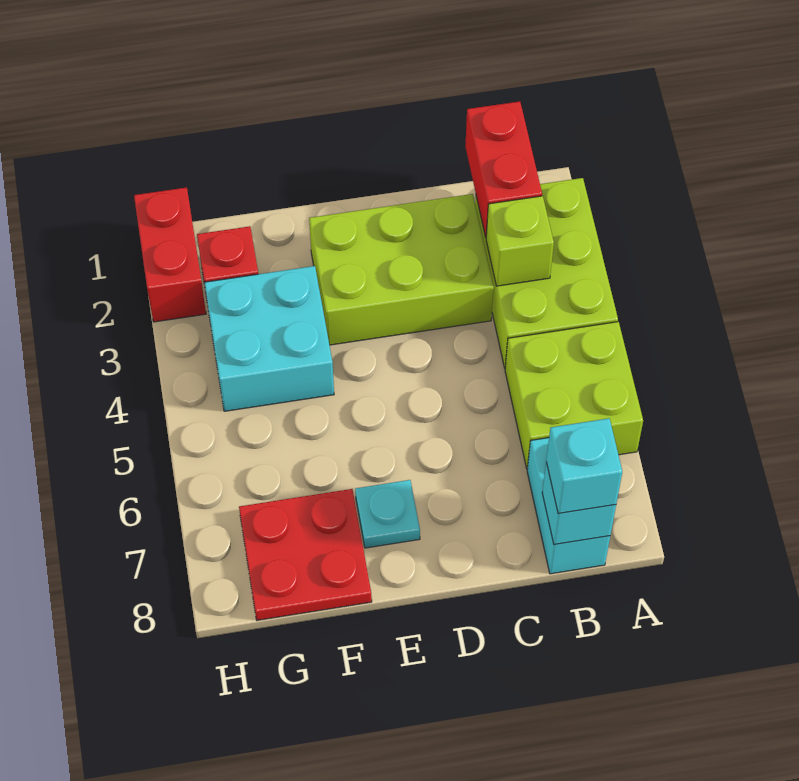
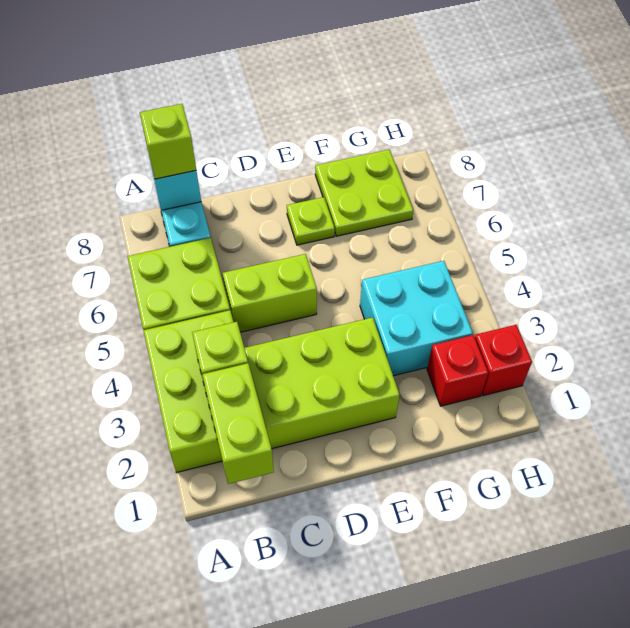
red brick B1:B2 level 2 -> lime brick B1:B2 level 2
cyan brick B8 level 3 -> lime brick B8 level 3
none -> lime brick C5:D5 level 1
cyan plate E7 level 1 -> lime plate E7 level 1
red plate F7:G8 level 1 -> lime plate F7:G8 level 1
red brick H1:H2 level 1 -> red brick H2 level 1

